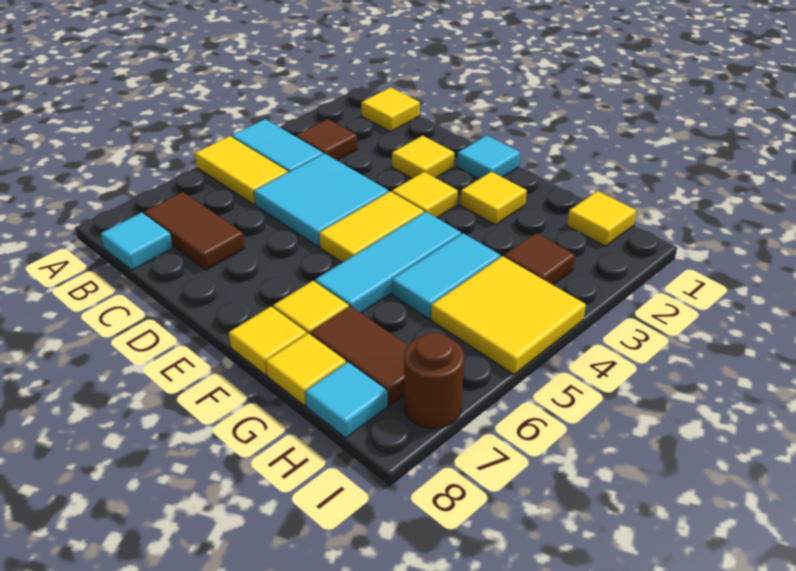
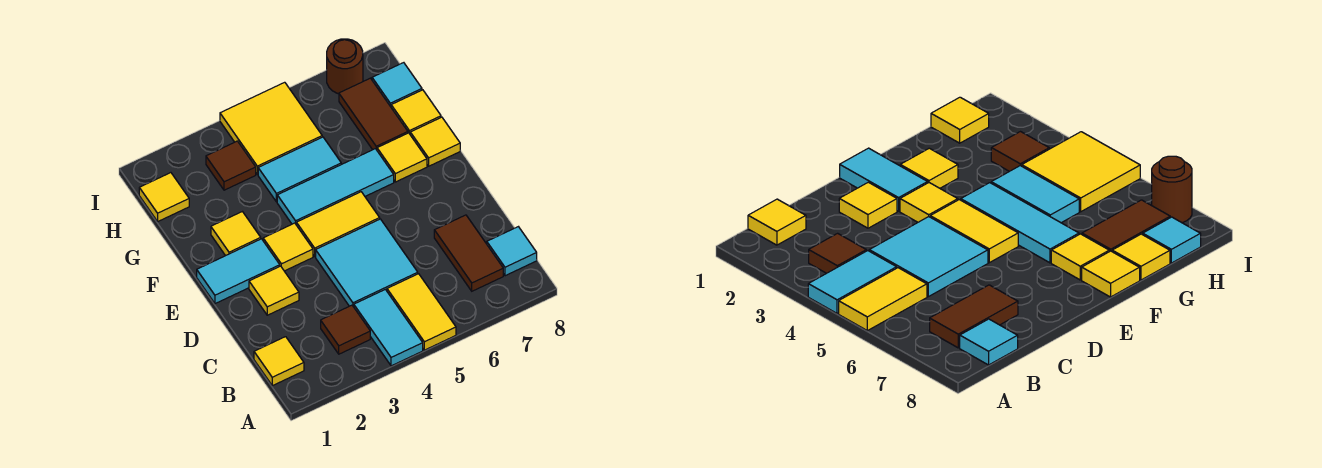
cyan tile E1 level 1 -> cyan tile E1:E2 level 1

